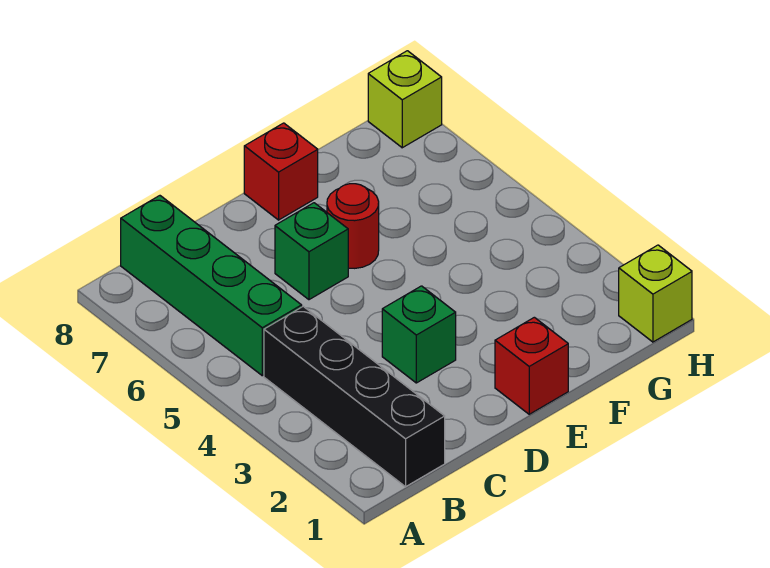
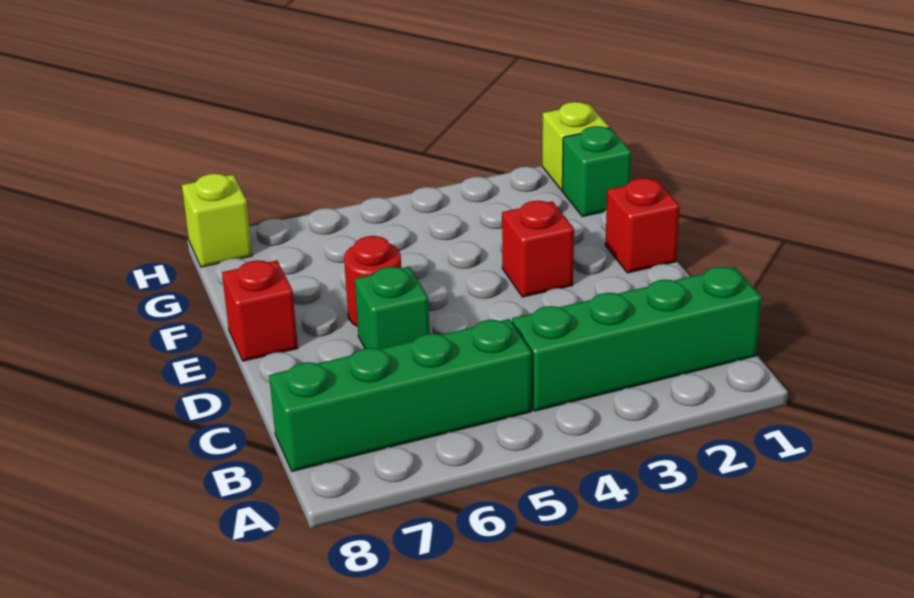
black brick B1:B4 level 1 -> green brick B1:B4 level 1
green brick D3 level 1 -> green brick G1 level 1
none -> red brick E3 level 1

